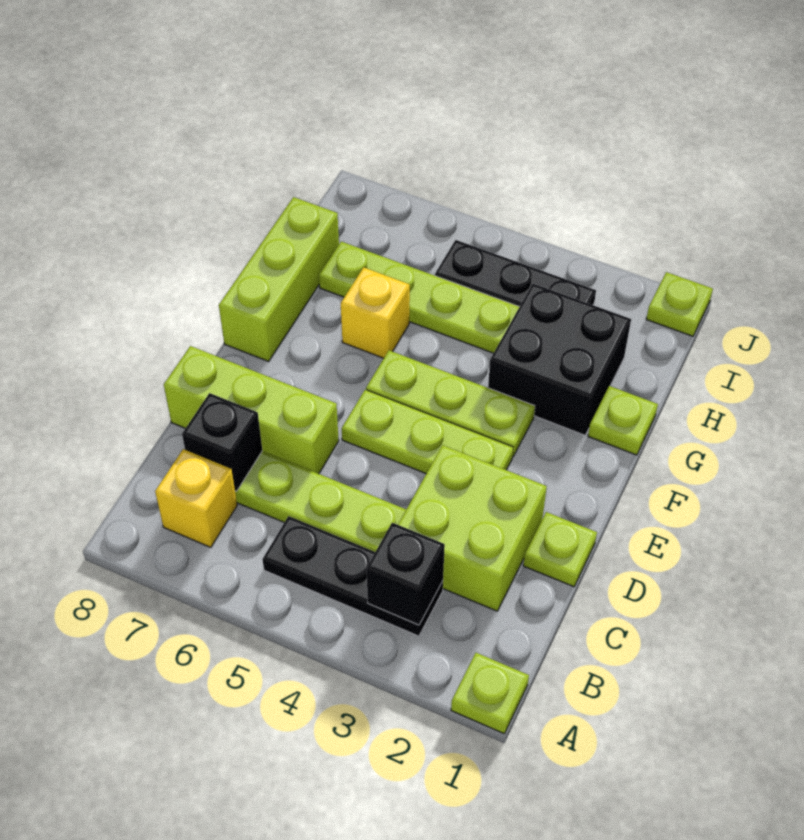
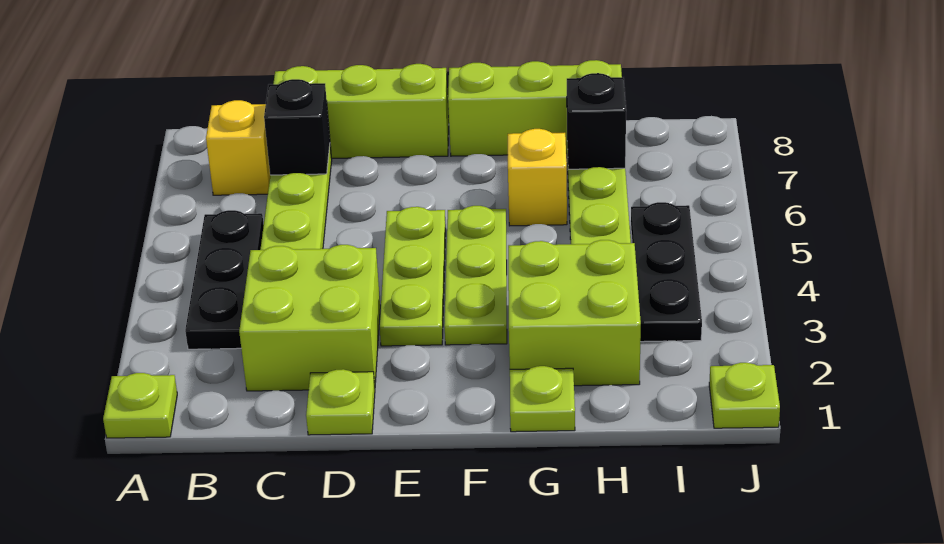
black brick B3 level 2 -> black brick H7 level 2
lime brick D6:D8 level 1 -> lime brick C8:E8 level 1
black brick G2:H3 level 1 -> lime brick G2:H3 level 1

